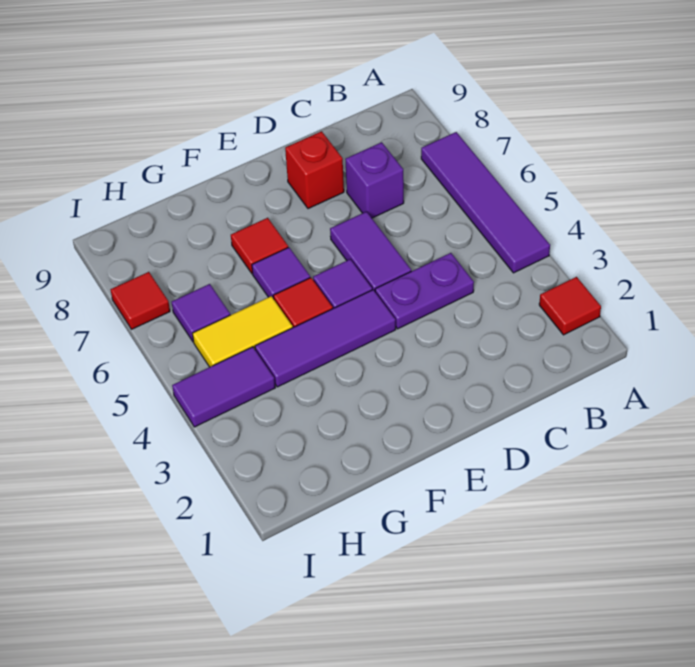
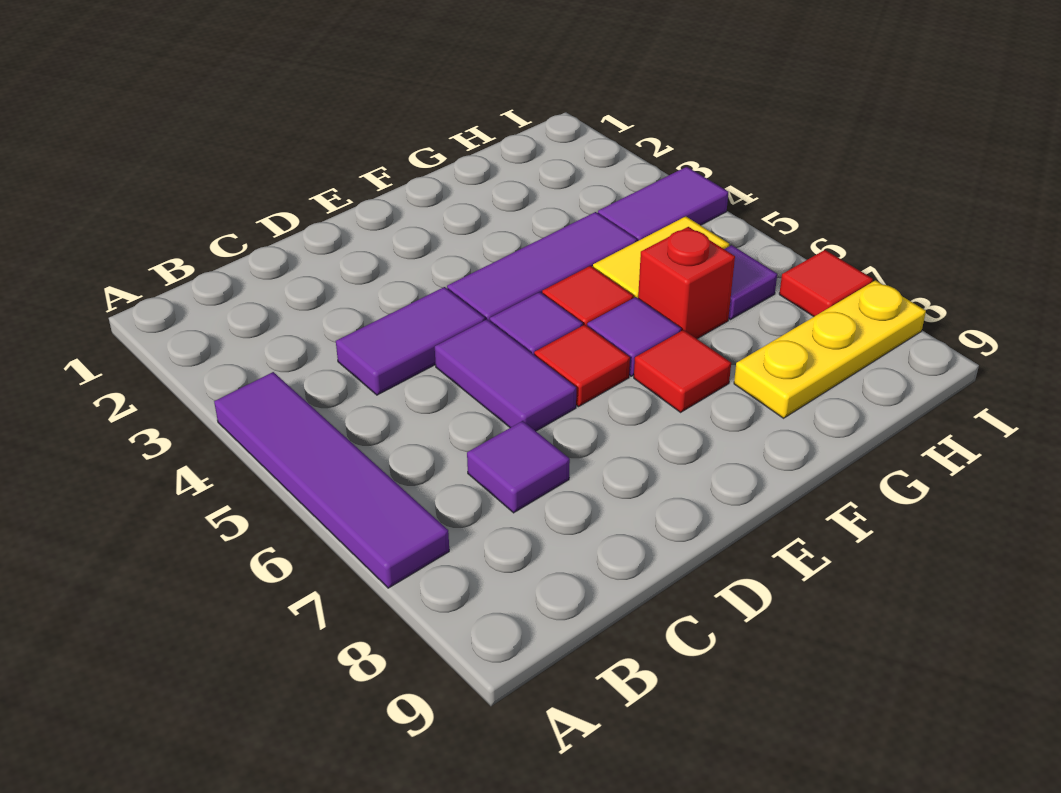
red tile A2 level 1 -> red tile E6 level 1
purple plate C4:D4 level 1 -> purple tile C4:D4 level 1
purple brick C7 level 1 -> purple tile C7 level 1
red brick D8 level 1 -> red brick G6 level 1
none -> yellow plate G8:I8 level 1

